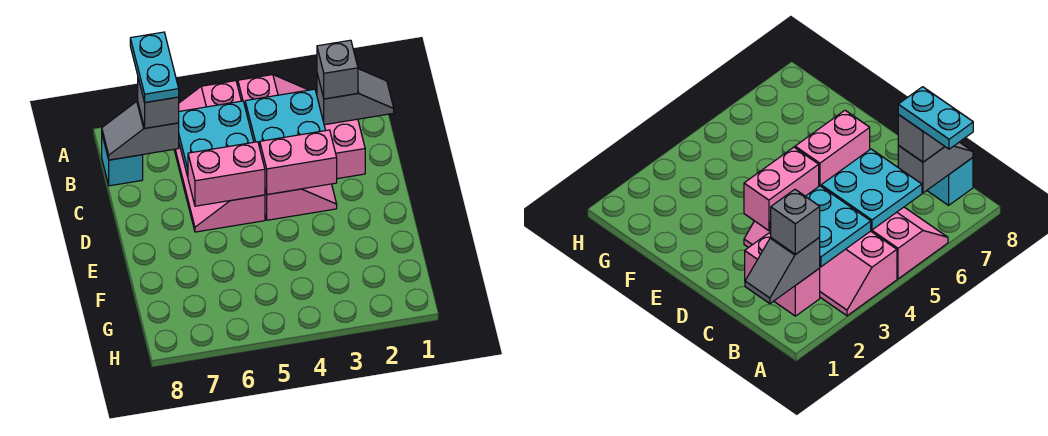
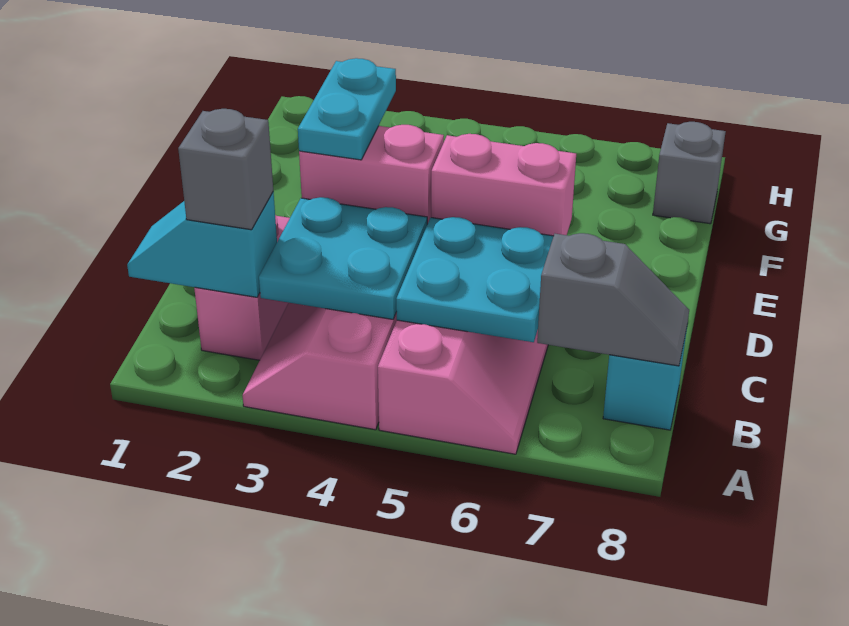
cyan plate A7:B7 level 4 -> cyan plate D3:E3 level 3
grey slope B1:B2 level 2 top 2 -> cyan slope B1:B2 level 2 top 2
grey brick B7 level 3 -> grey brick G8 level 1

